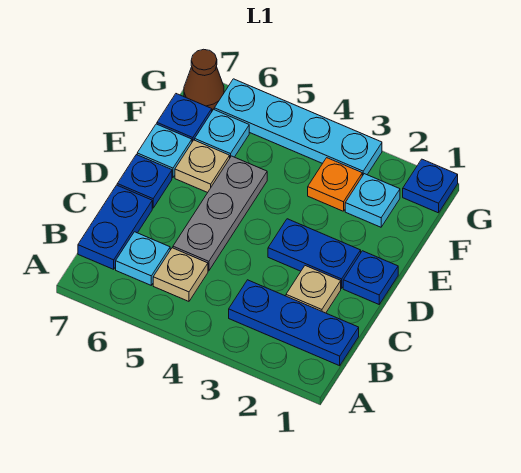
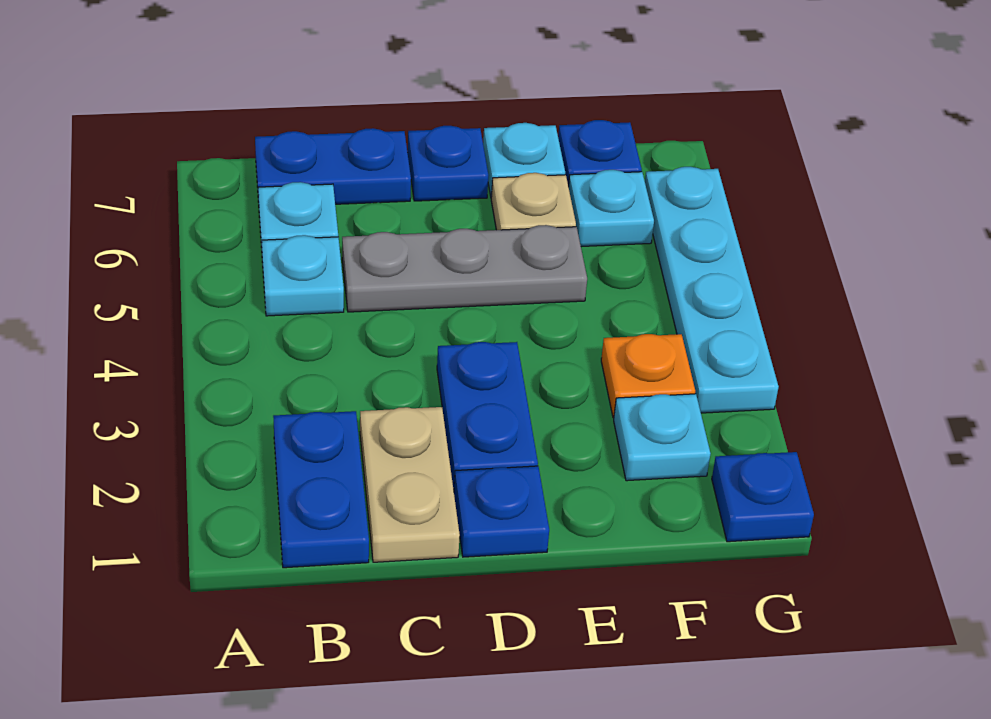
blue plate B1:B3 level 1 -> blue plate B1:B2 level 1
tan plate B5 level 1 -> cyan plate B5 level 1
tan plate C2 level 1 -> tan plate C1:C2 level 1
brown cone G7 level 1 -> none

